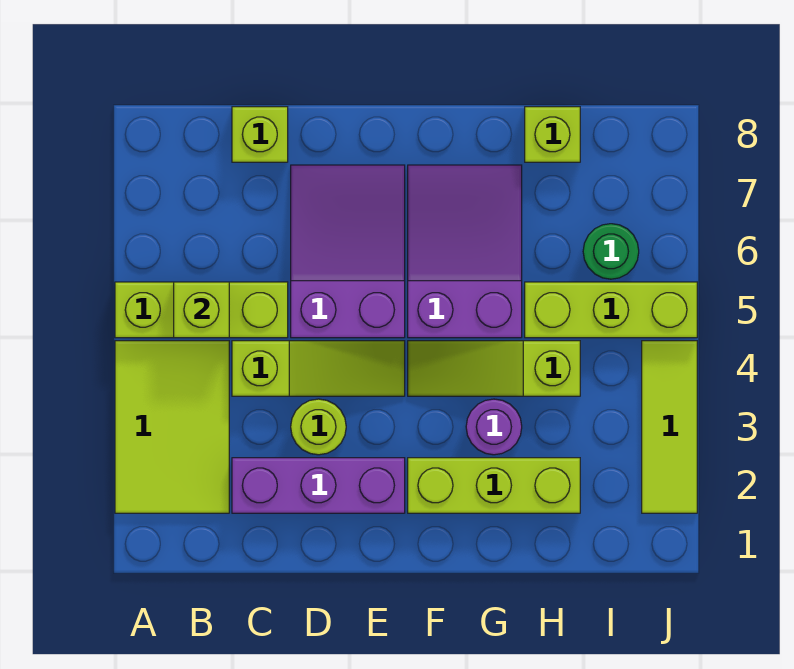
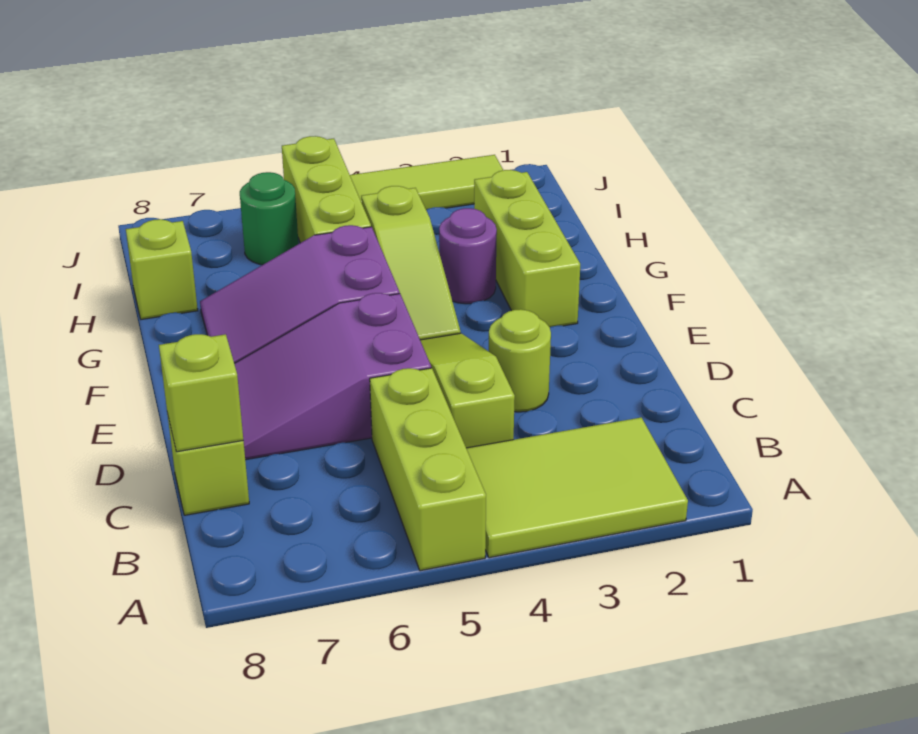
lime brick B5 level 2 -> lime brick C8 level 2
purple brick C2:E2 level 1 -> none

